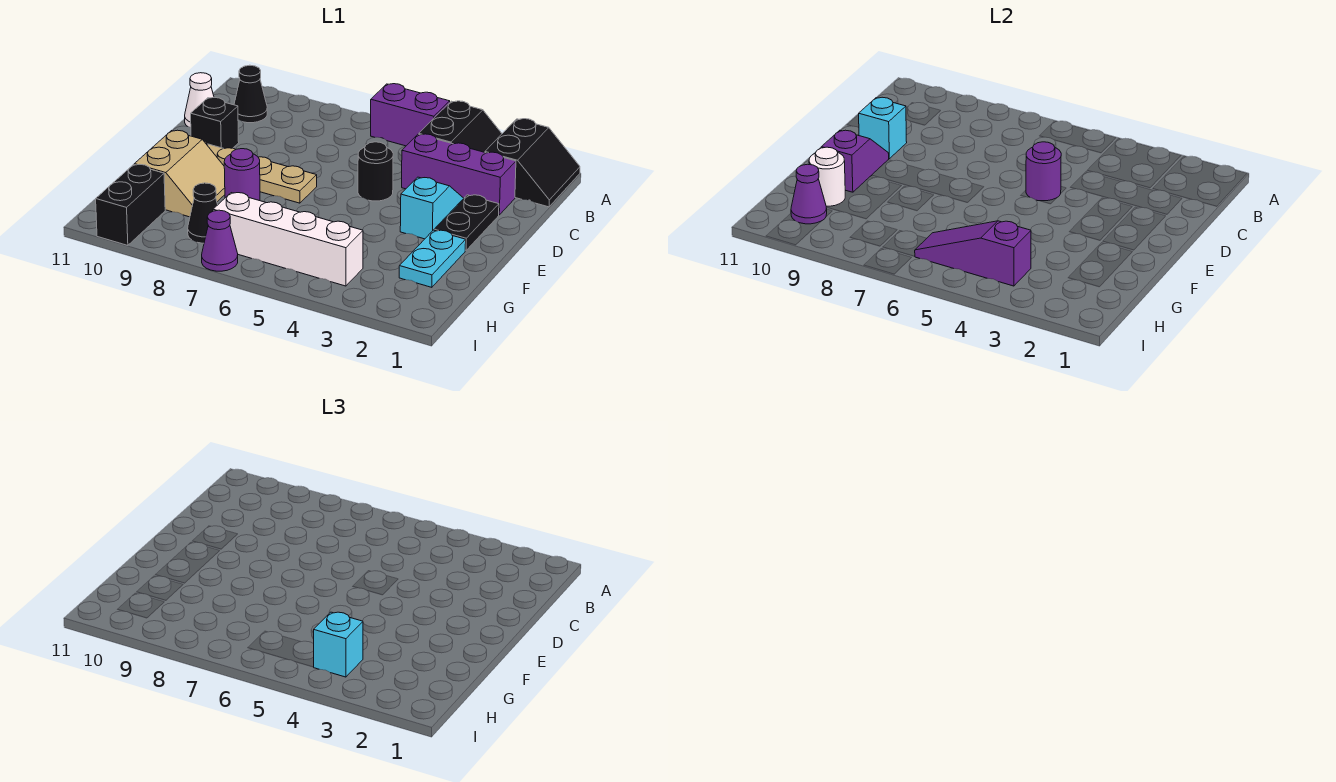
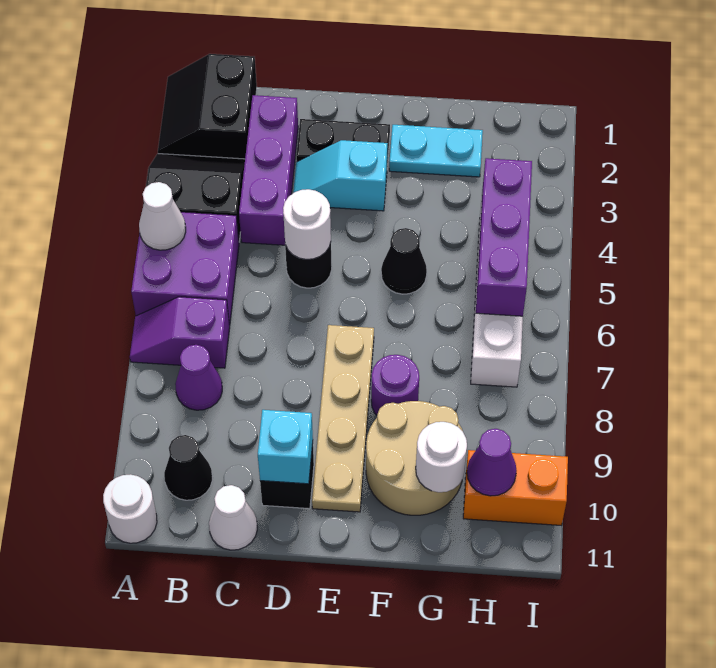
black slope A1:B2 level 1 top 2 -> black slope A1:B2 level 1 top B
purple brick A5:A6 level 1 -> purple brick A5:B6 level 1
none -> white cone A5 level 2
none -> white round brick A11 level 1
purple round brick D5 level 2 -> white round brick D5 level 2
purple slope E10:F10 level 2 top F -> purple slope A7:B7 level 1 top B
tan slope F9:G10 level 1 top 10 -> tan round brick F9:G10 level 1
purple slope H4:H6 level 2 top 4 -> purple brick H4:H6 level 2
cyan brick H4 level 3 -> none
black cone H8 level 1 -> black cone F5 level 1
black brick H10:I10 level 1 -> orange brick H10:I10 level 1
purple cone I7 level 1 -> purple cone B8 level 1

